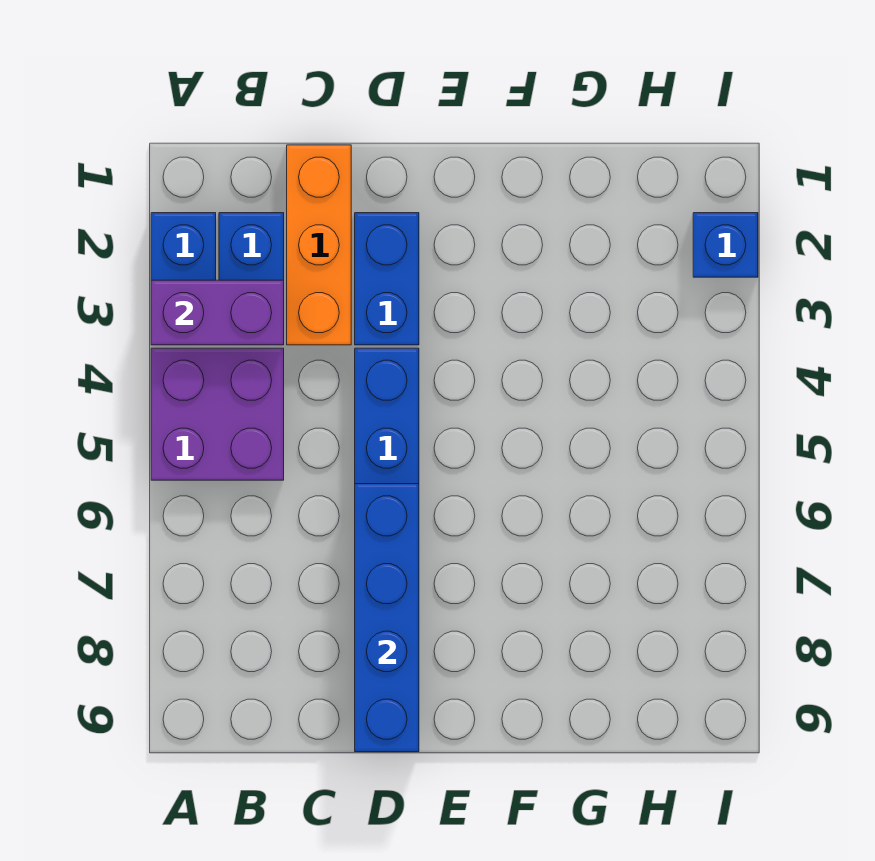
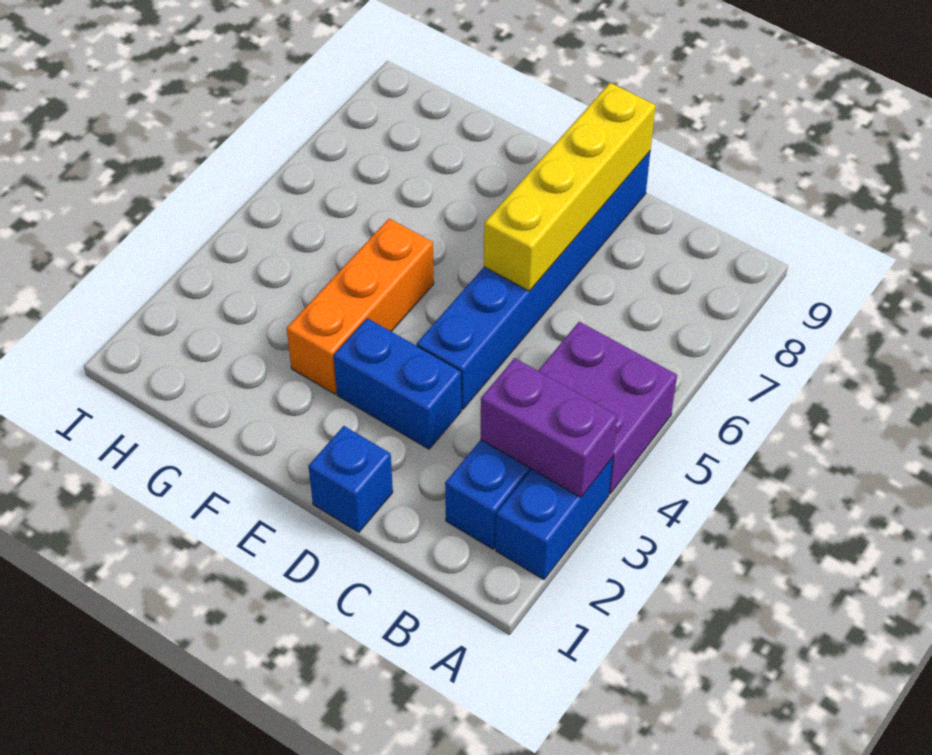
orange brick C1:C3 level 1 -> orange brick F3:F5 level 1
blue brick D2:D3 level 1 -> blue brick D3:E3 level 1
blue brick D6:D9 level 2 -> yellow brick D6:D9 level 2
blue brick I2 level 1 -> blue brick D1 level 1

